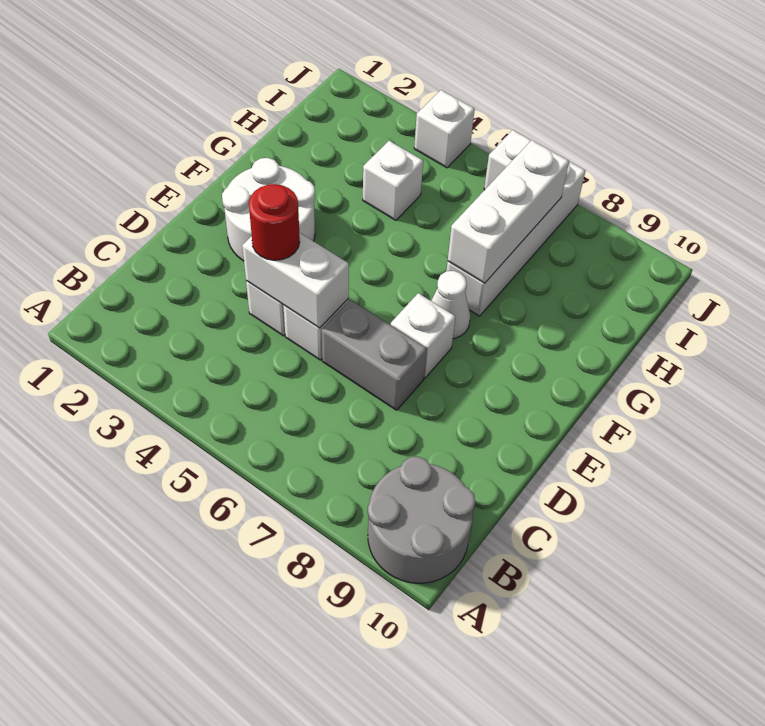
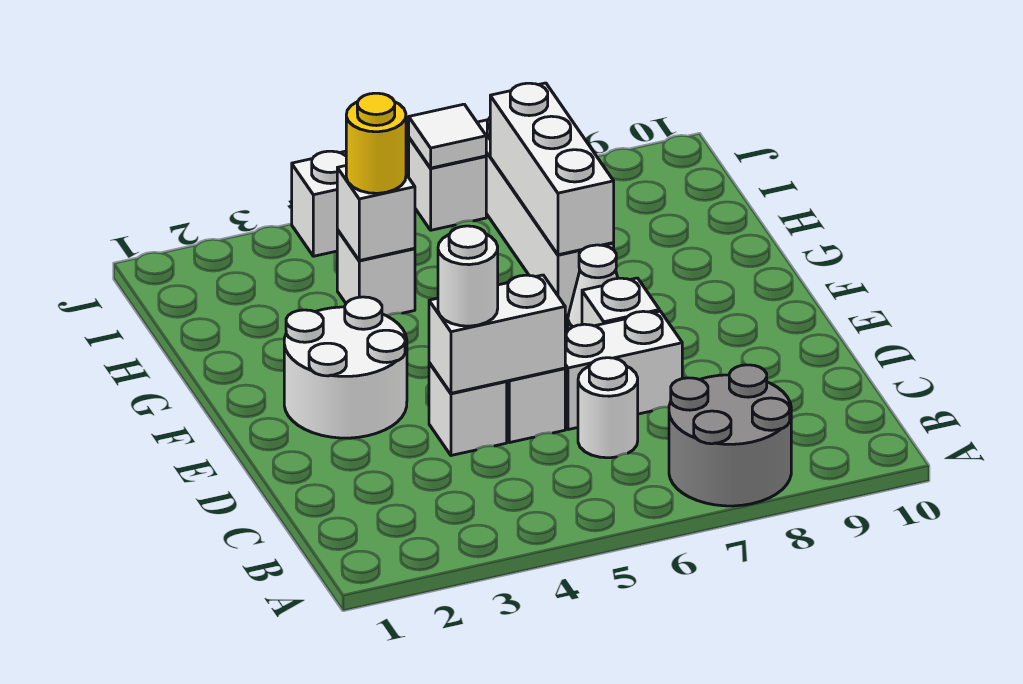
grey round brick A9:B10 level 1 -> grey round brick A7:B8 level 1
none -> white round brick C6 level 1
red round brick D4 level 3 -> white round brick D4 level 3
grey brick D6:D7 level 1 -> white brick D6:D7 level 1
none -> white brick H4 level 2
none -> yellow round brick H4 level 3
none -> white tile J6 level 2

